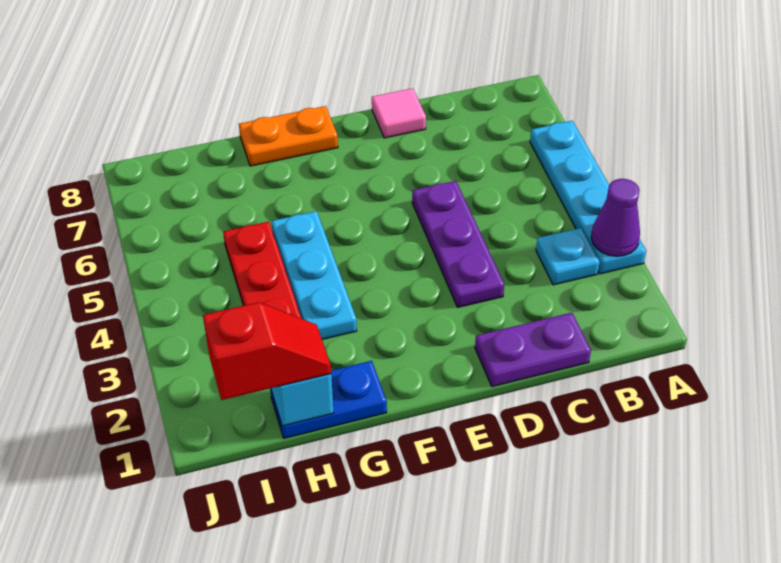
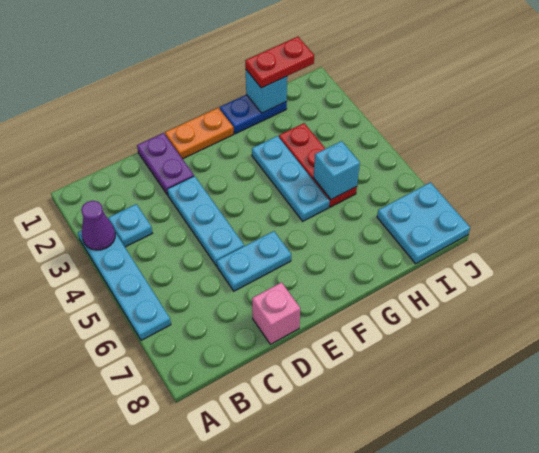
purple plate C1:D1 level 1 -> purple plate D1:D2 level 1
purple plate D3:D5 level 1 -> cyan plate D3:D5 level 1
none -> cyan plate D6:E6 level 1
pink tile D8 level 1 -> pink brick D8 level 1
orange plate F8:G8 level 1 -> orange plate E1:F1 level 1
red slope H1:I1 level 3 top I -> red plate H1:I1 level 3
none -> cyan brick H5 level 2
none -> cyan plate I7:J8 level 1

